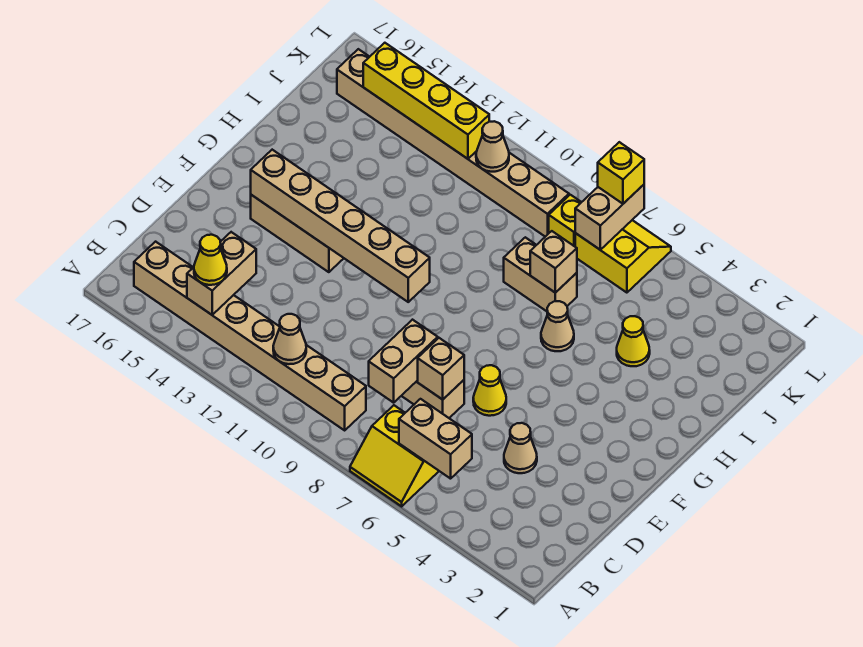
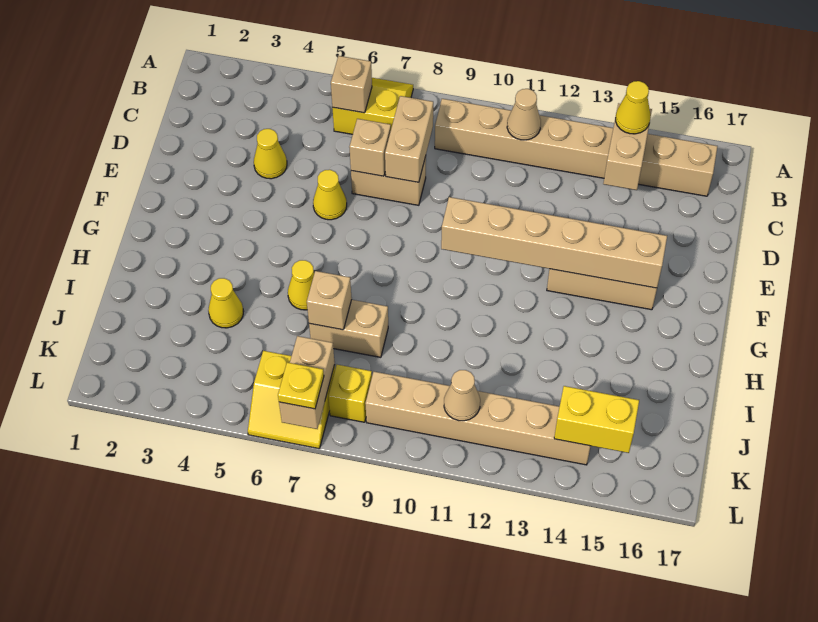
tan brick B5:B6 level 2 -> tan brick B6 level 2
tan cone D4 level 1 -> yellow cone D4 level 1
tan cone H6 level 1 -> yellow cone H6 level 1
tan brick K9:K16 level 1 -> tan brick K9:K14 level 1
yellow brick K12:K15 level 2 -> yellow brick K14:K15 level 2
yellow brick L7 level 3 -> yellow plate L7 level 3

